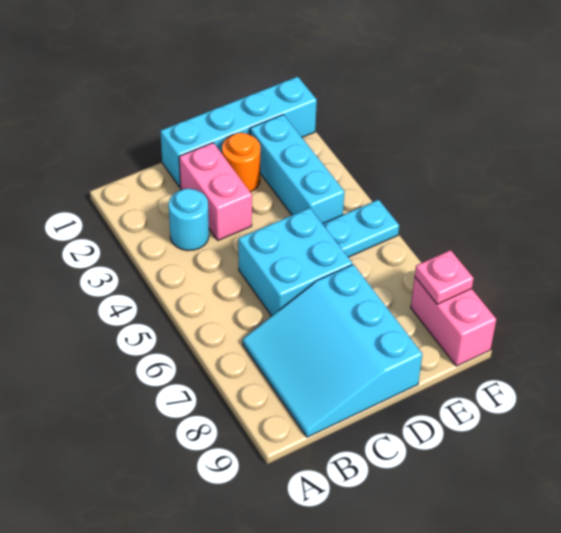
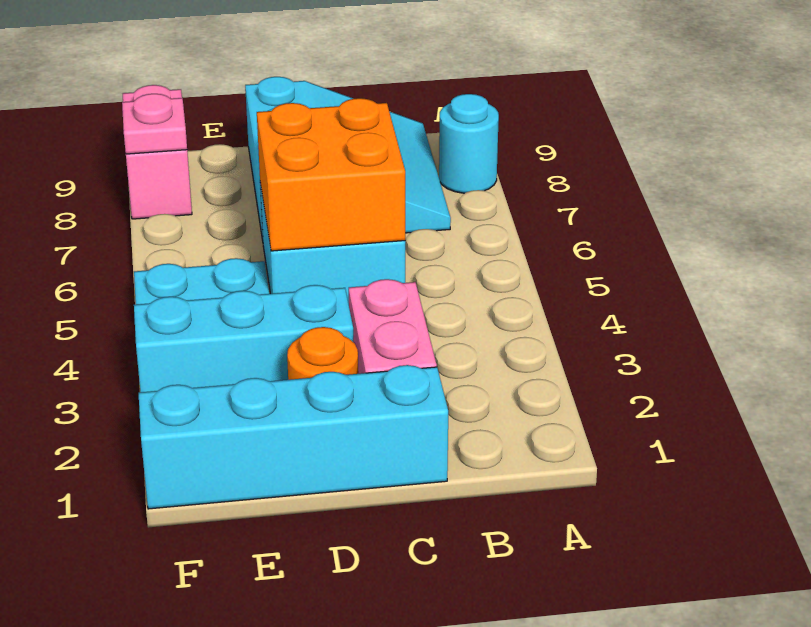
cyan round brick B3 level 1 -> cyan round brick A8 level 1
none -> orange brick C5:D6 level 2
cyan brick E2:E4 level 1 -> cyan brick D3:F3 level 1

